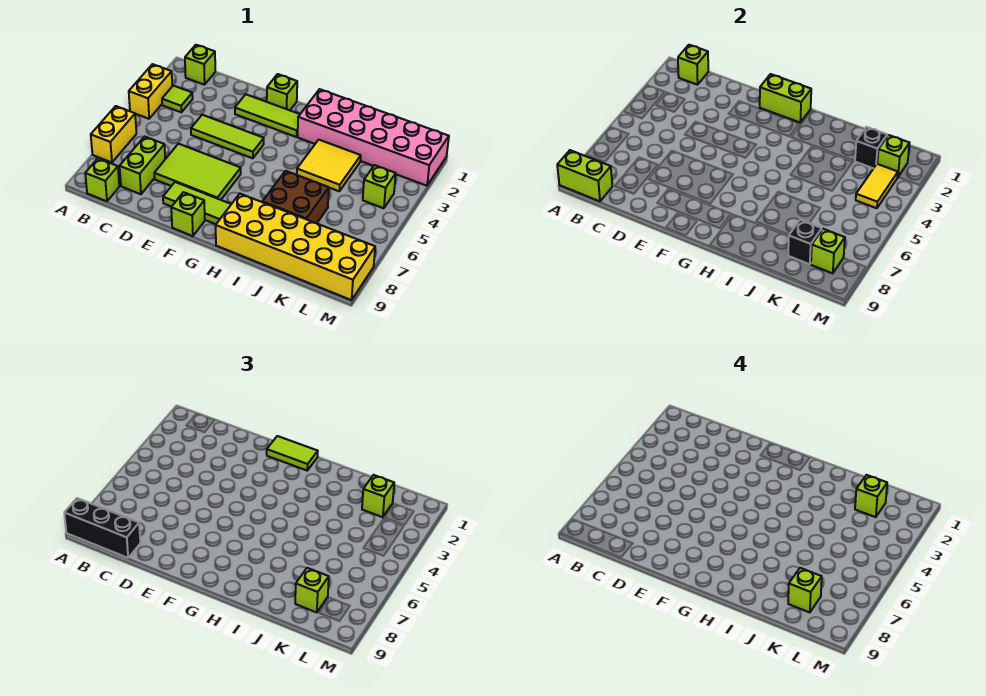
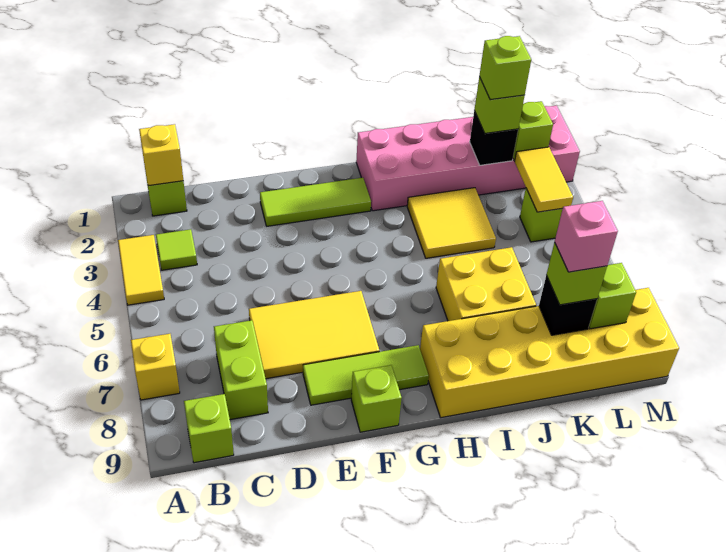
yellow brick A3:A4 level 1 -> yellow tile A3:A4 level 1
yellow brick A6:A7 level 1 -> yellow brick A7 level 1
lime brick A9:B9 level 2 -> none
black brick A9:C9 level 3 -> none
lime brick B1 level 2 -> yellow brick B1 level 2
lime tile D4:F4 level 1 -> none
lime tile D6:F7 level 1 -> yellow tile D6:F7 level 1
lime brick F1 level 1 -> none
lime brick F1:G1 level 2 -> none
lime tile F1:G1 level 3 -> none
brown brick I6:J7 level 1 -> yellow brick I6:J7 level 1
lime brick K8 level 4 -> pink brick K8 level 4

